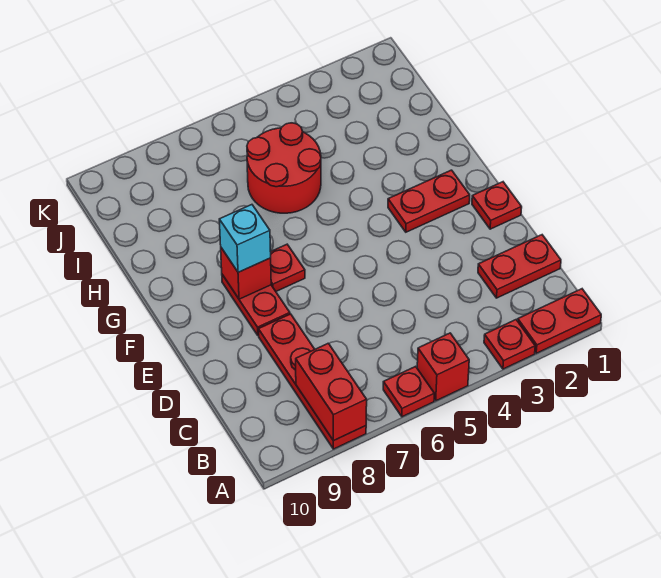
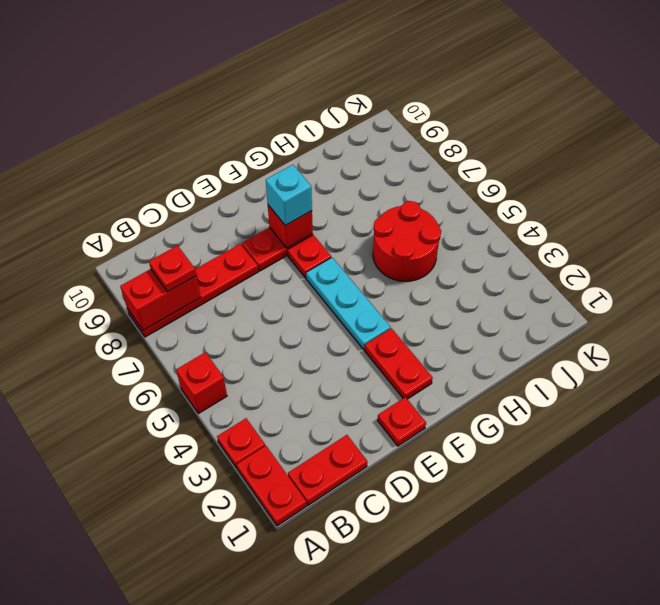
red plate A6 level 1 -> red plate B8 level 3
red plate C1:C2 level 1 -> red plate B1:C1 level 1
none -> cyan plate F4:F6 level 1

